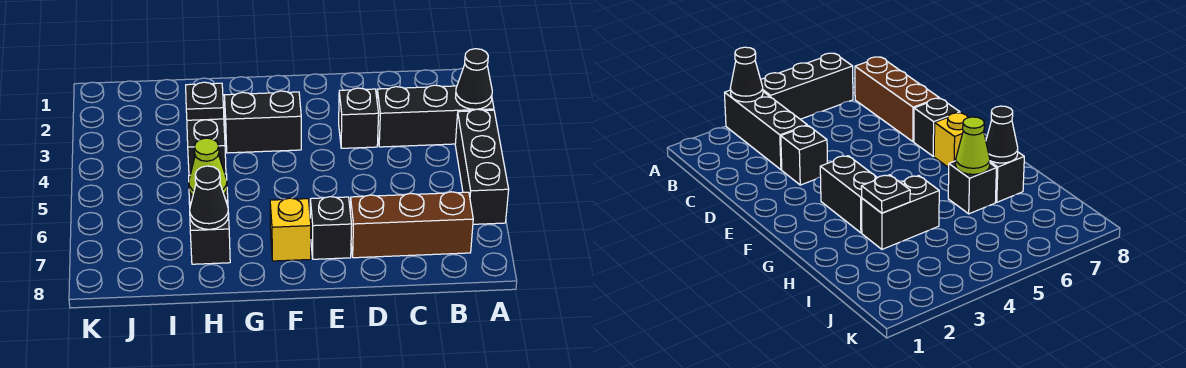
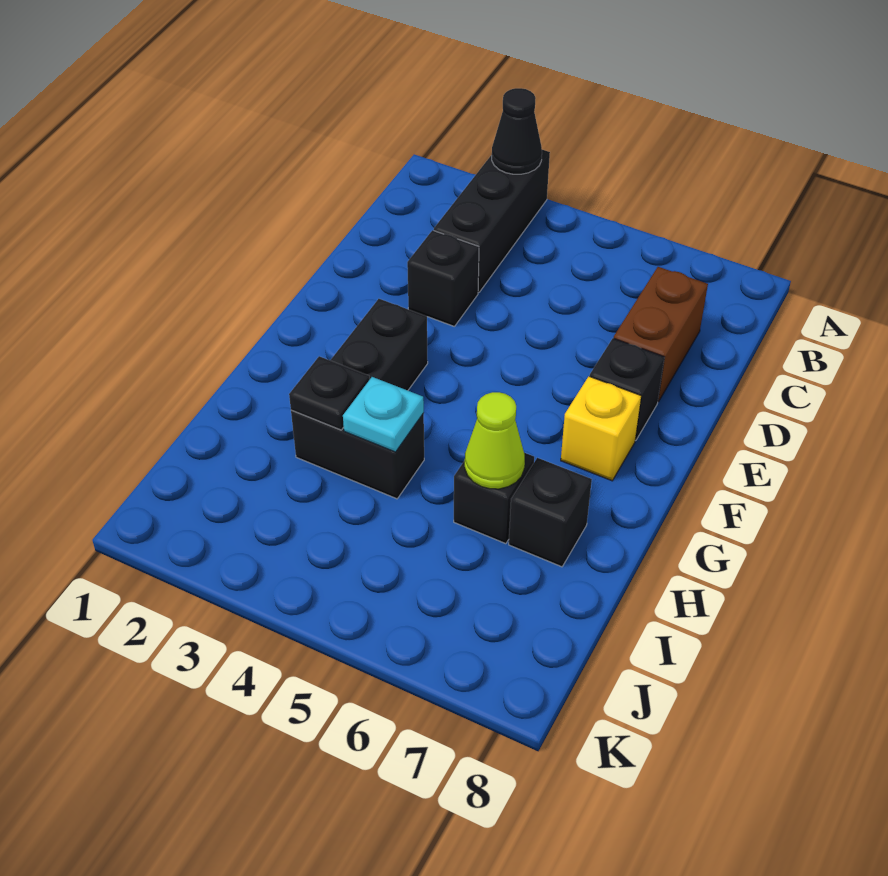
black brick A4:A6 level 1 -> none
brown brick B7:D7 level 1 -> brown brick C7:D7 level 1
none -> cyan plate H4 level 2
black cone H7 level 2 -> none

